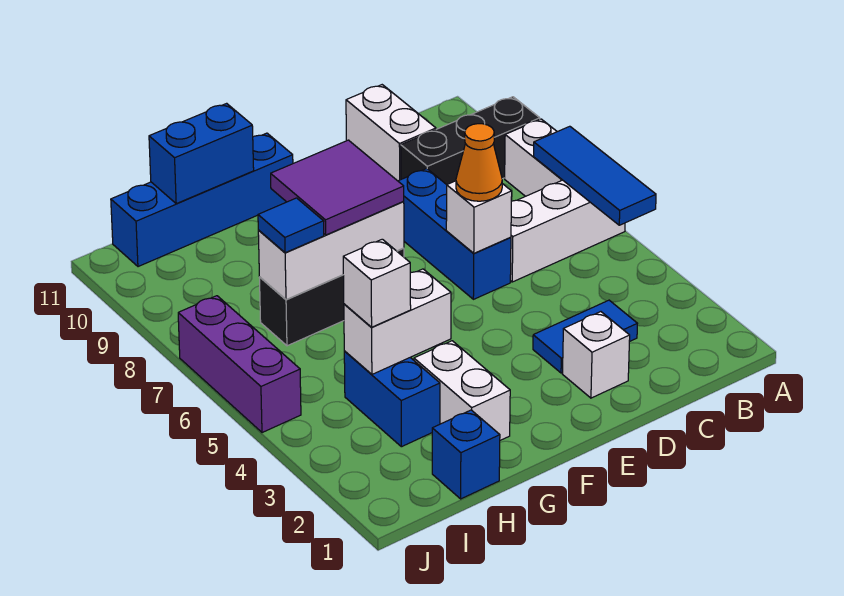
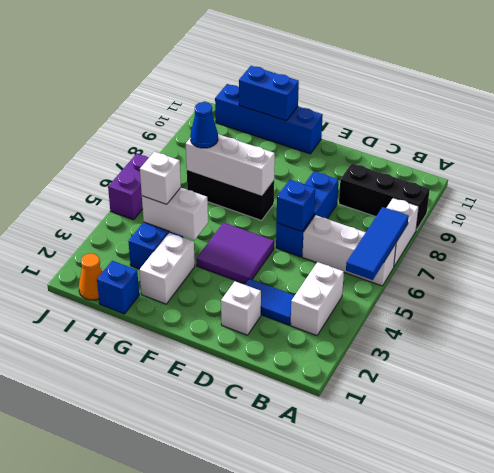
white brick C10:C11 level 1 -> white brick B3:B4 level 1
white brick D6 level 2 -> blue brick D6 level 2
orange cone D6 level 3 -> orange cone I1 level 1
purple tile F7:G8 level 3 -> purple tile E4:F5 level 1
blue tile H7 level 3 -> blue cone H7 level 3
purple brick J5:J7 level 1 -> purple brick J5:J6 level 1

